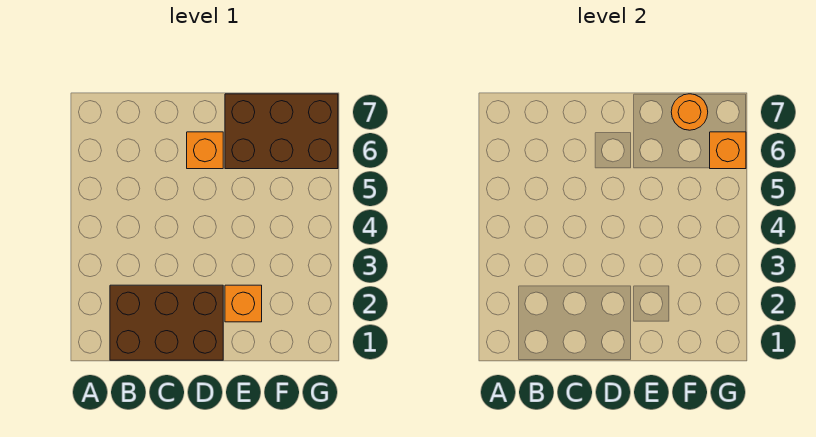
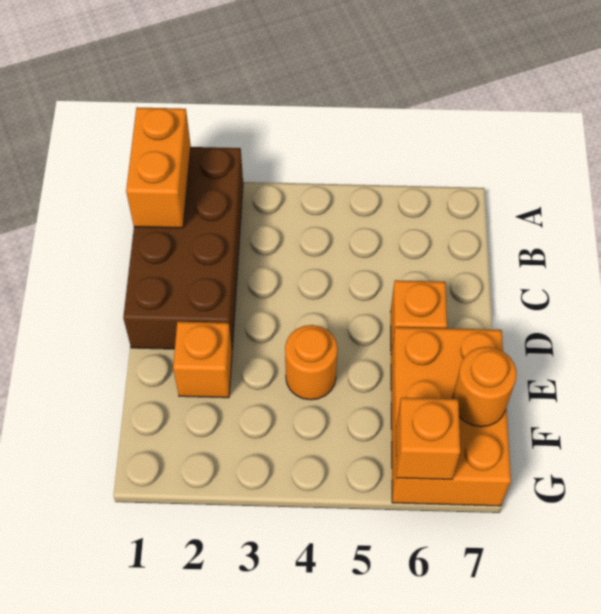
none -> orange brick A1:B1 level 2
brown brick B1:D2 level 1 -> brown brick A1:D2 level 1
none -> orange round brick E4 level 1
brown brick E6:G7 level 1 -> orange brick E6:G7 level 1

